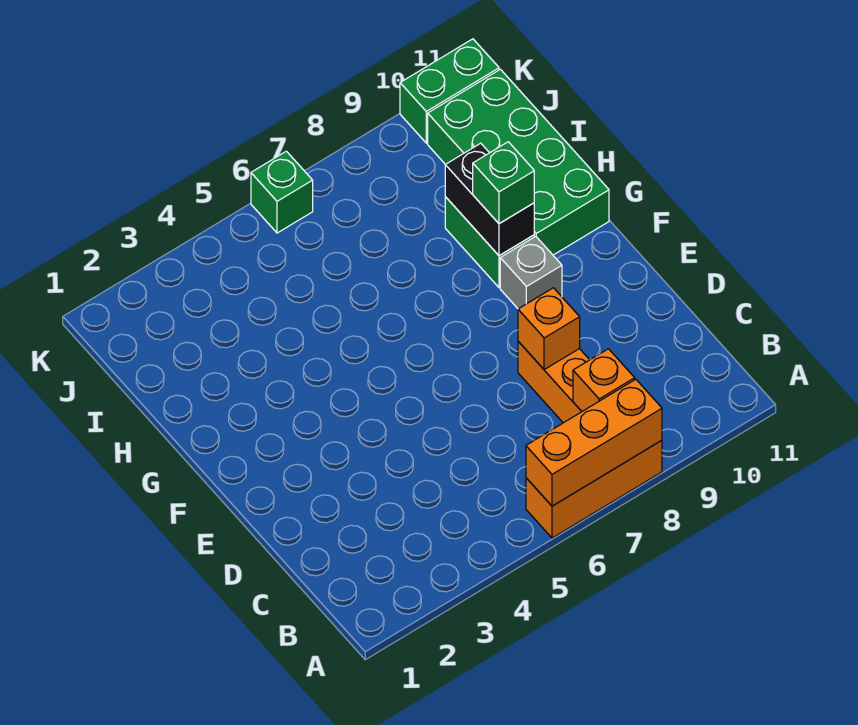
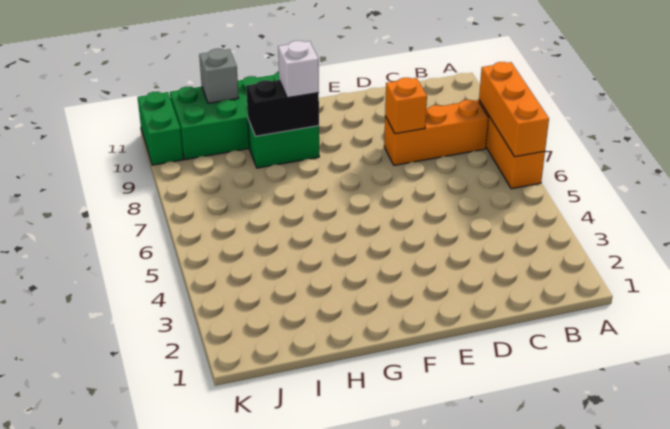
orange brick B8 level 2 -> none
grey brick F9 level 1 -> grey brick I11 level 2
green brick G9 level 3 -> white brick G9 level 3
green brick K6 level 1 -> none

